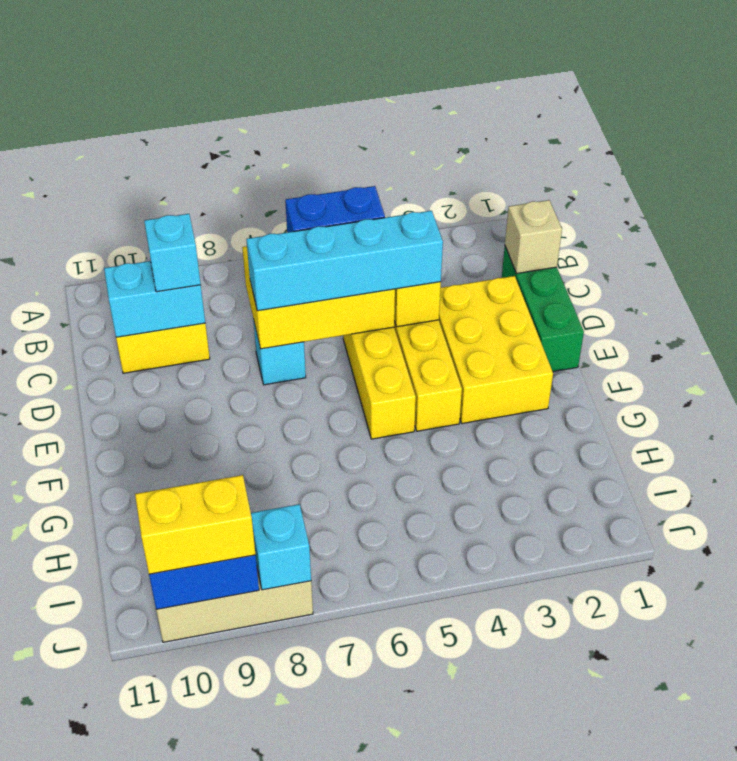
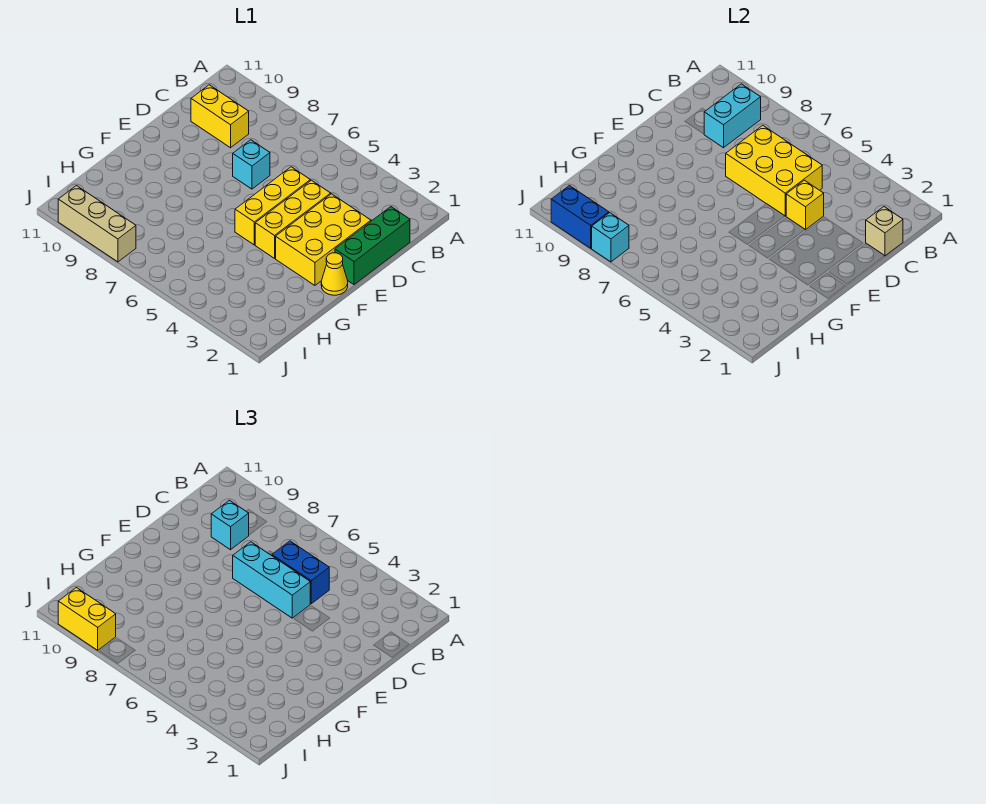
cyan brick C9:C10 level 2 -> cyan brick B9:C9 level 2
cyan brick D4:D7 level 3 -> cyan brick D5:D7 level 3
none -> yellow cone F1 level 1

